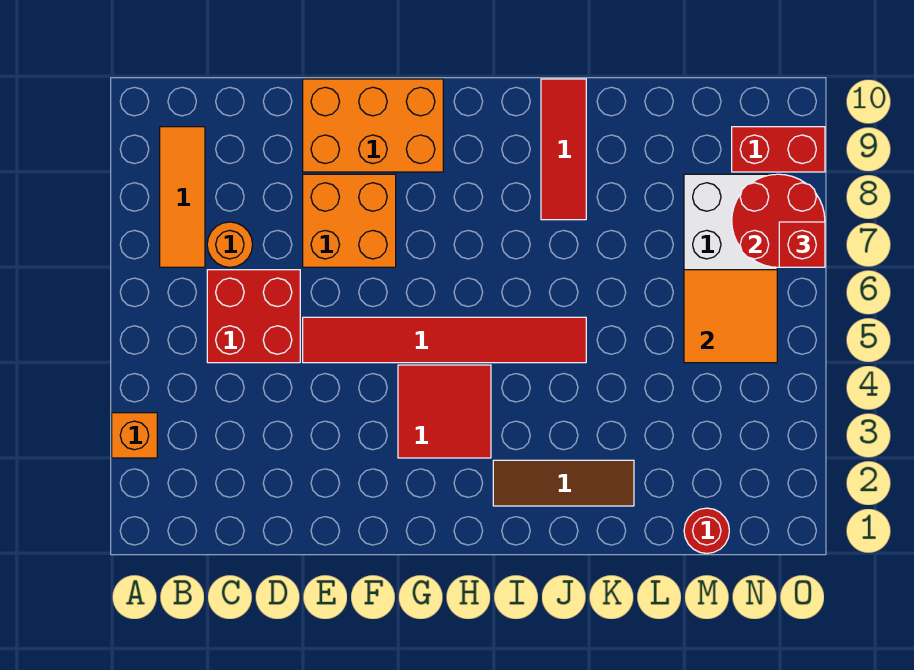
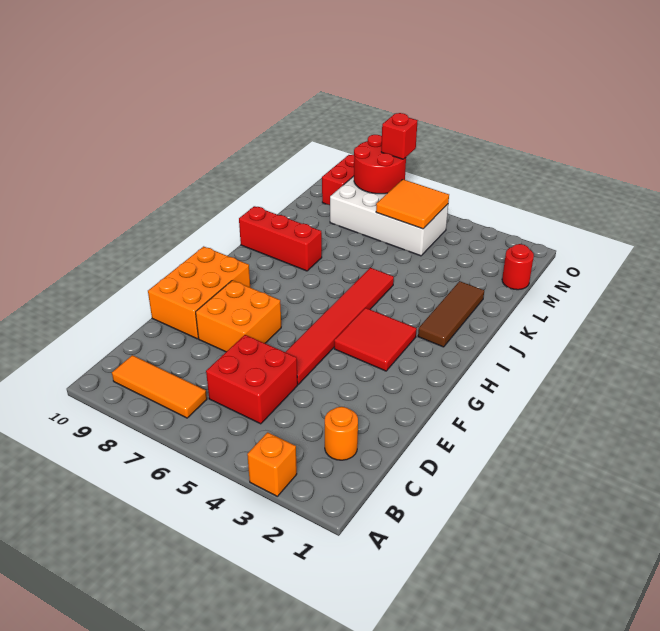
orange round brick C7 level 1 -> orange round brick C2 level 1
red tile J8:J10 level 1 -> red brick J8:J10 level 1

